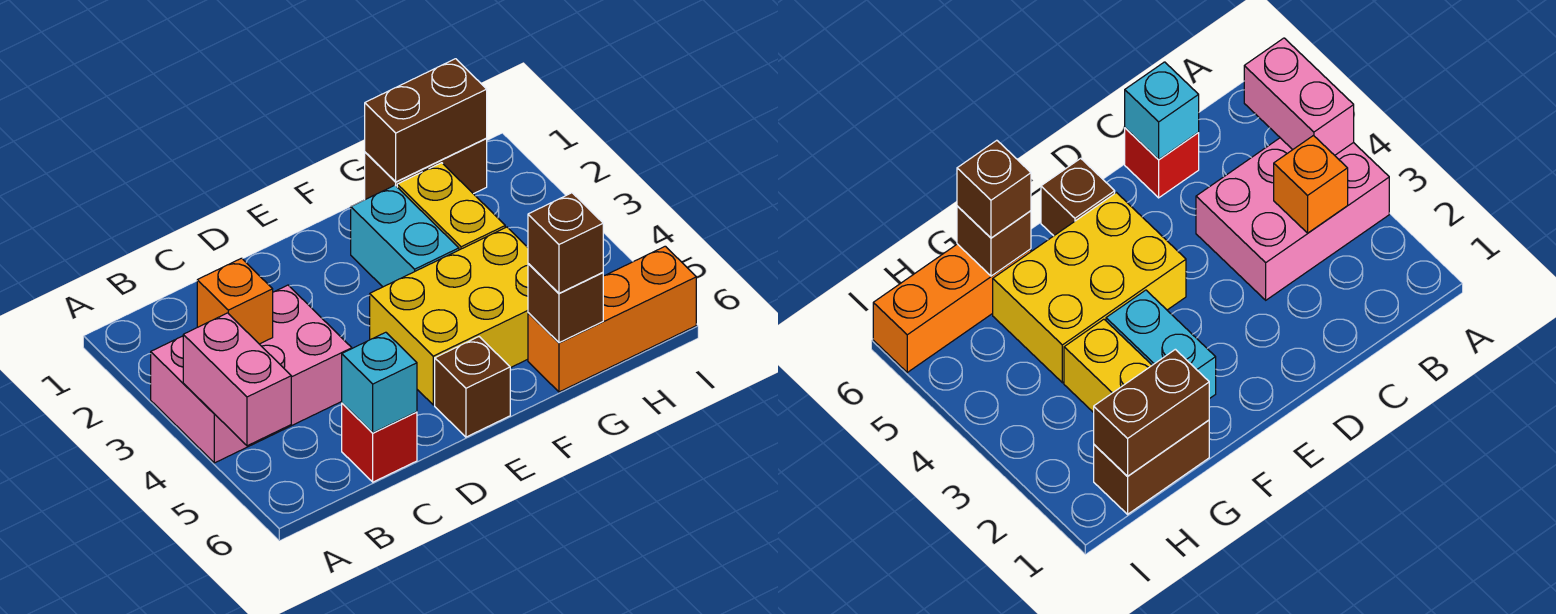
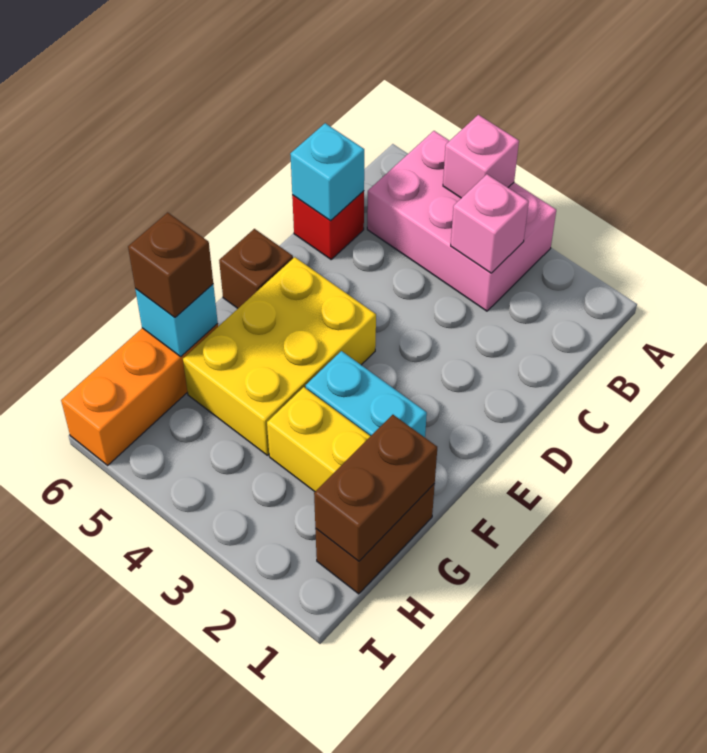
pink brick A3:C4 level 1 -> pink brick A3:B5 level 1
pink brick A4:A5 level 2 -> pink brick A4 level 2
orange brick B3 level 2 -> pink brick B3 level 2
brown brick G6 level 2 -> cyan brick G6 level 2

